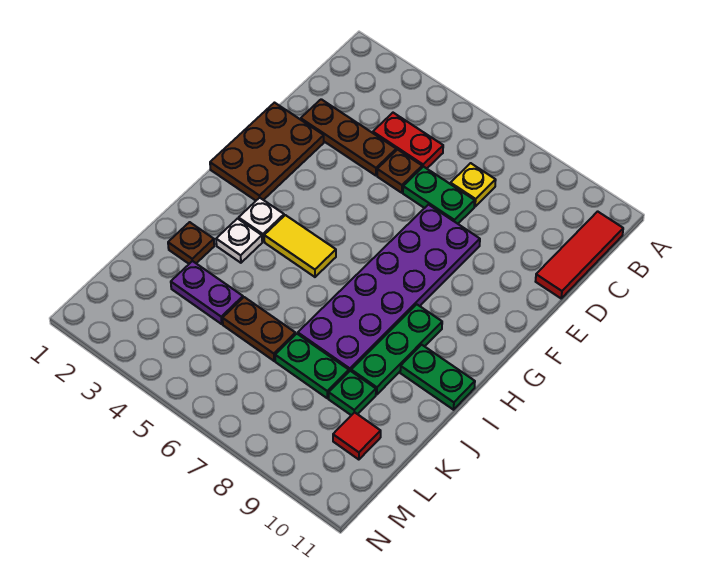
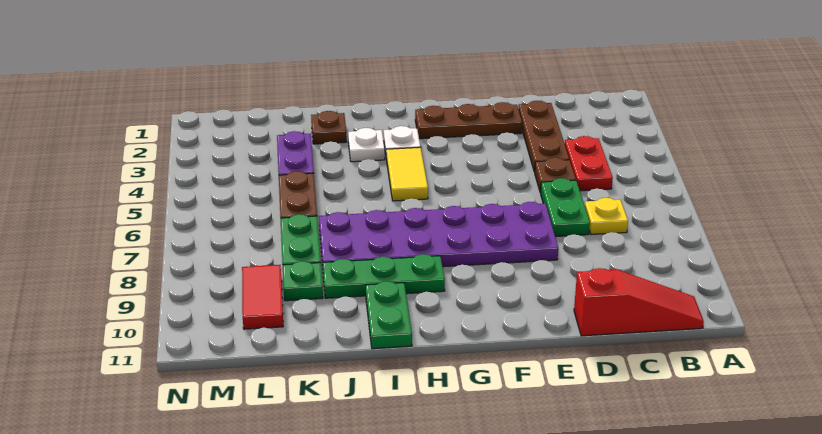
red tile B11:D11 level 1 -> red slope B11:D11 level 1 top D
brown plate E1:G2 level 1 -> brown plate E2:G2 level 1
red tile L10 level 1 -> red tile L9:L10 level 1

